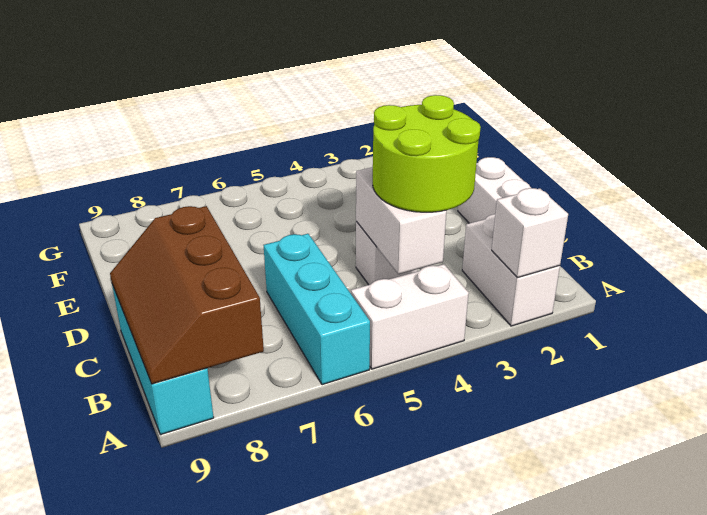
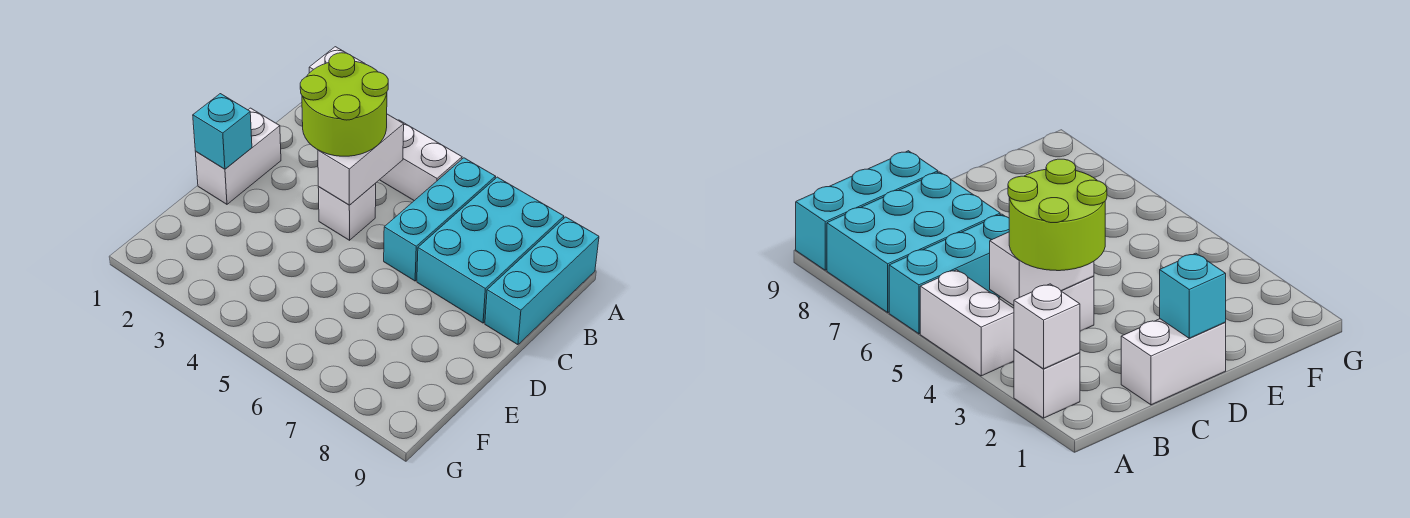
white brick A2:B2 level 1 -> white brick A2 level 1
none -> cyan brick A7:C8 level 1
brown slope A8:C9 level 2 top 8 -> none
none -> cyan brick D1 level 2

